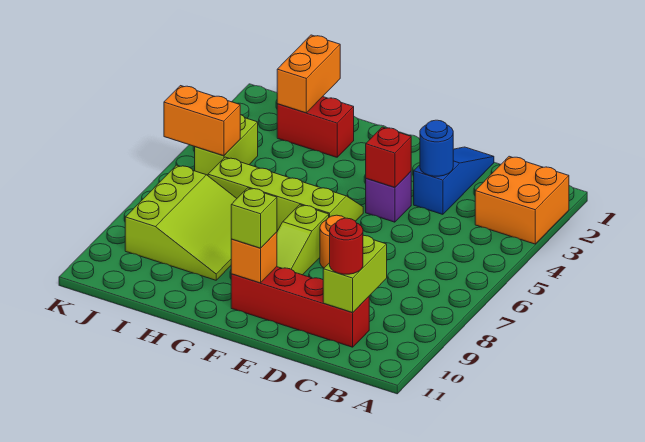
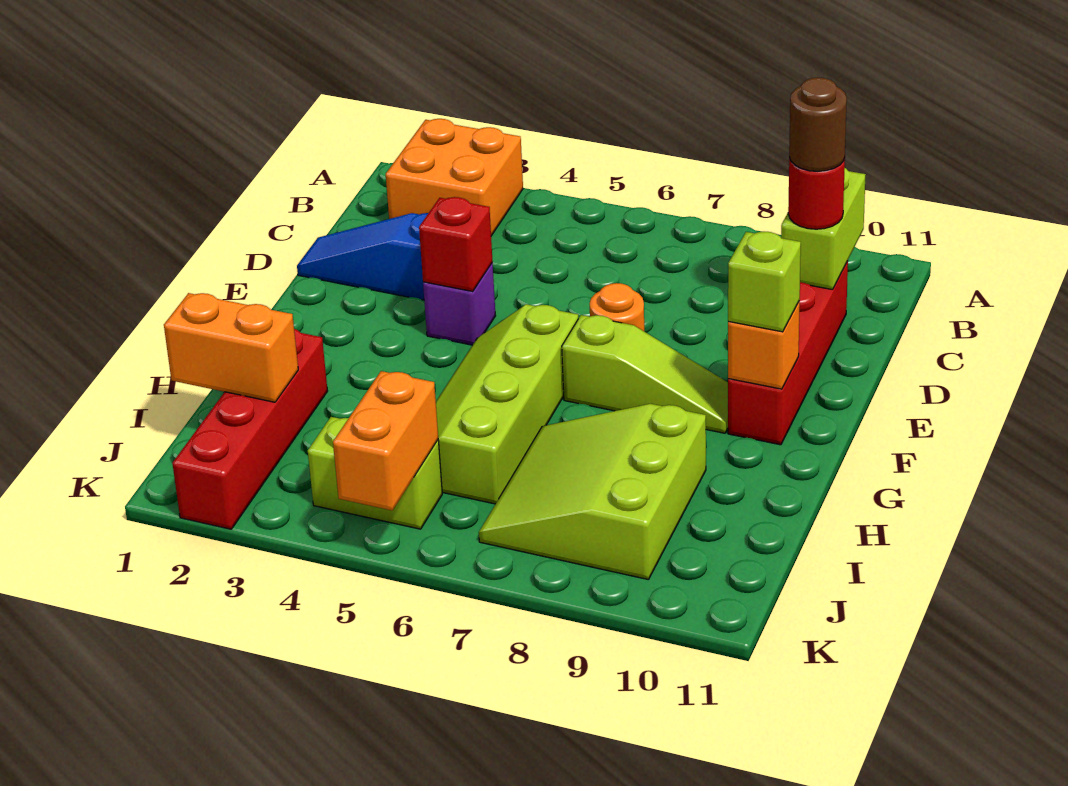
lime brick C9:C10 level 2 -> lime brick B10:C10 level 2
none -> brown round brick C10 level 4
blue round brick D3 level 2 -> none
red brick H2:I2 level 1 -> red brick H2:K2 level 1
lime slope H7:J9 level 1 top J -> lime slope H7:J9 level 1 top 9

